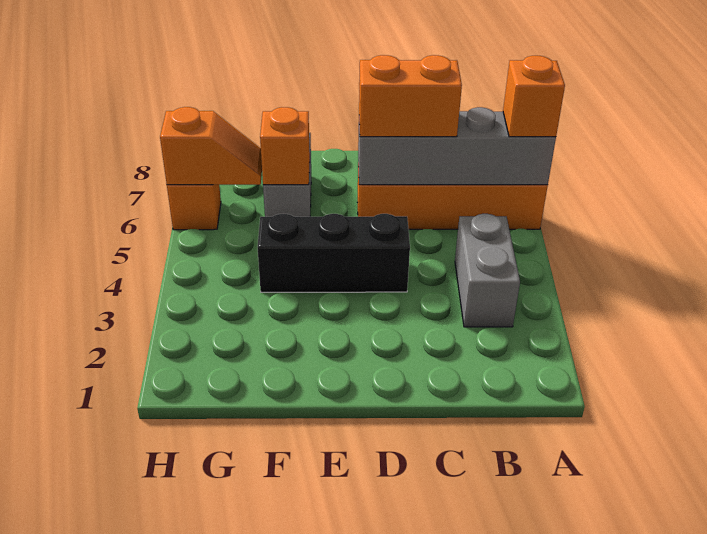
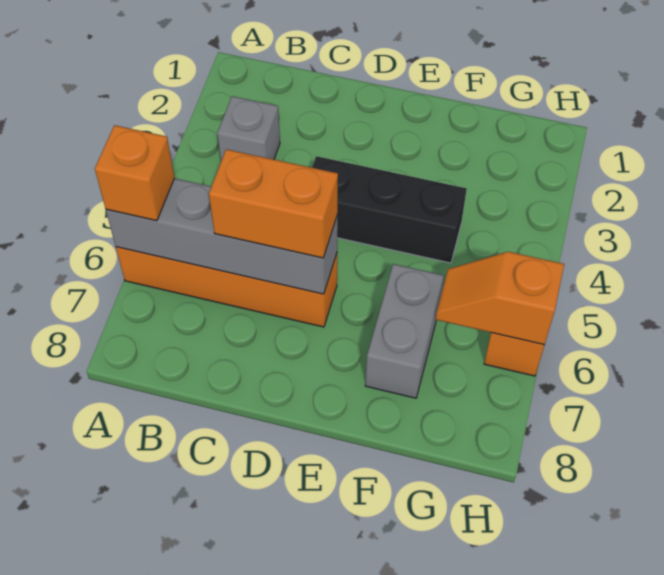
grey brick B3:B4 level 1 -> grey brick B3 level 1
orange brick F6 level 2 -> none

